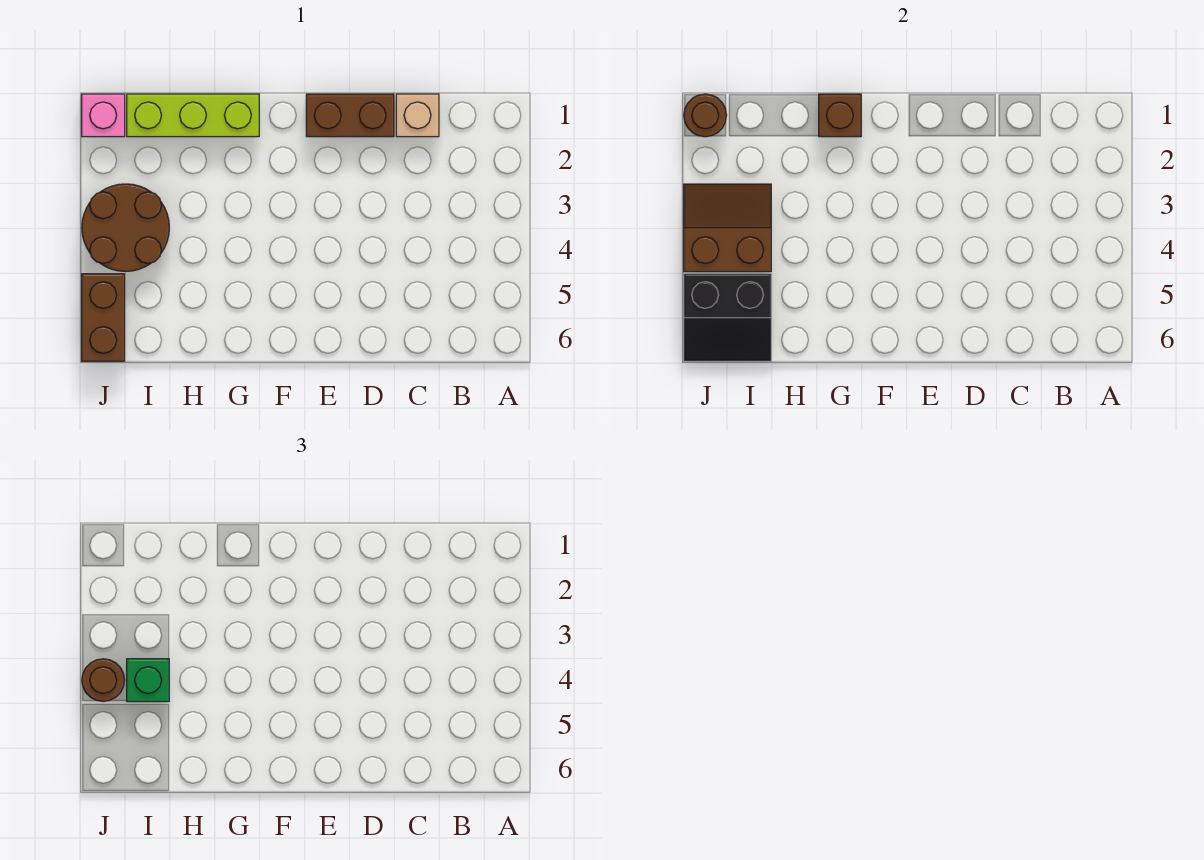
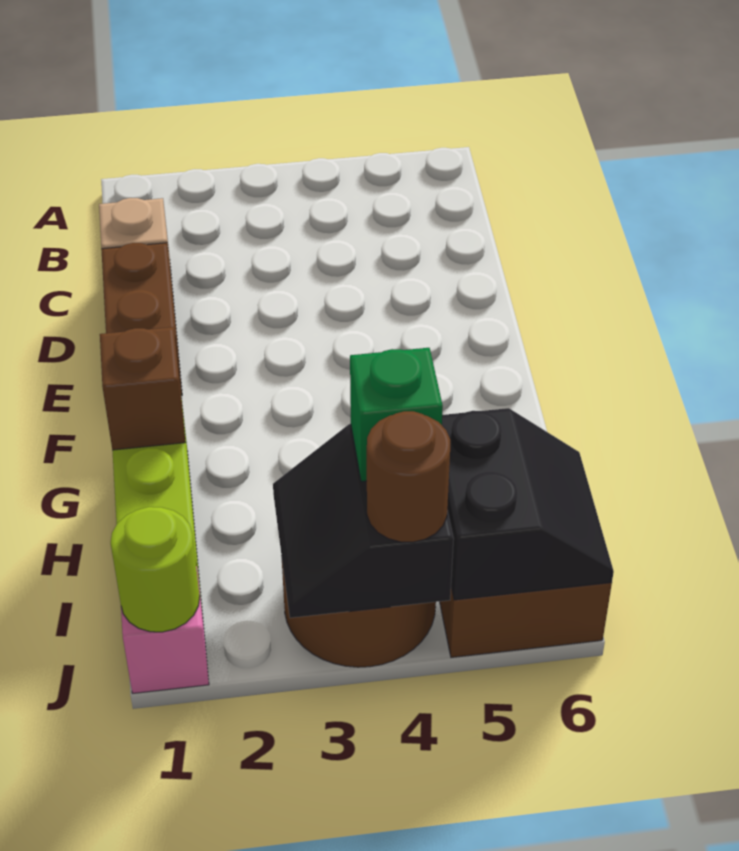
brown slope I3:J4 level 2 top 4 -> black slope I3:J4 level 2 top 4
brown round brick J1 level 2 -> lime round brick J1 level 2

